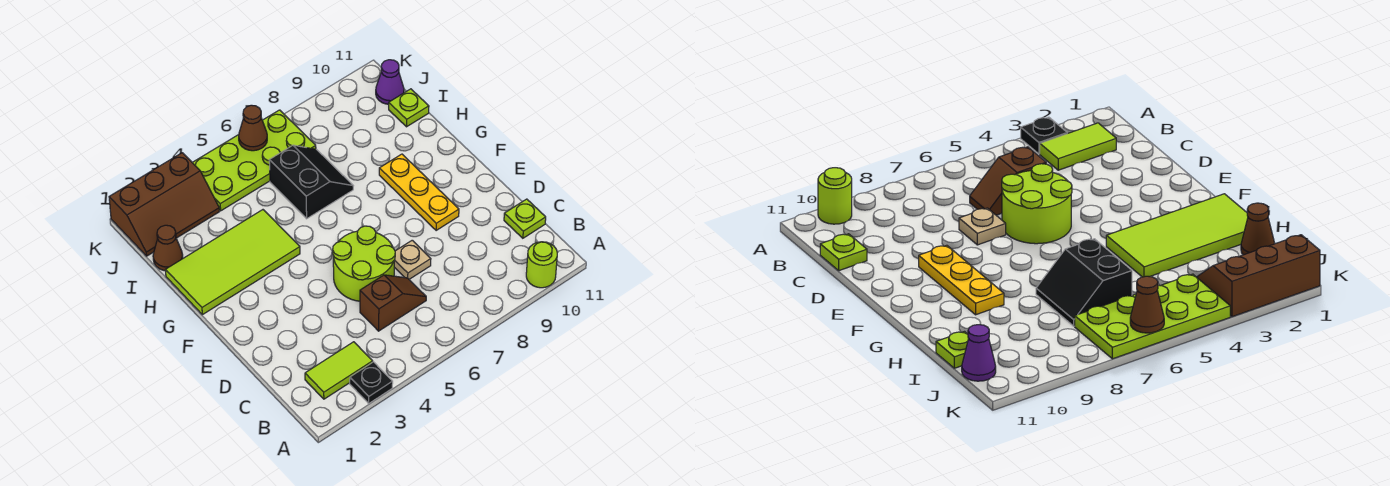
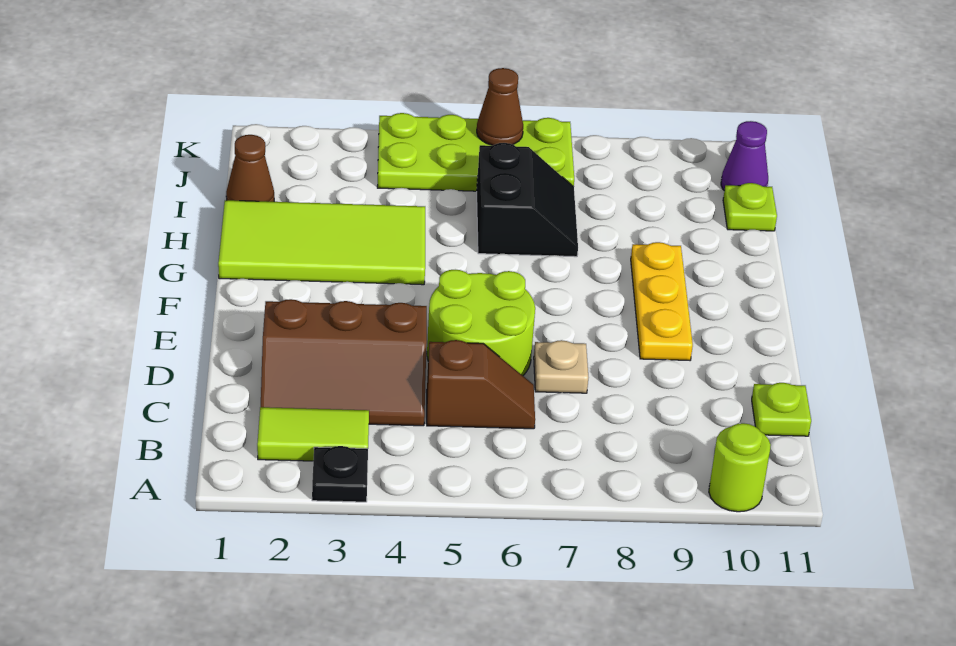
brown slope J1:K3 level 1 top K -> brown slope C2:D4 level 1 top D

